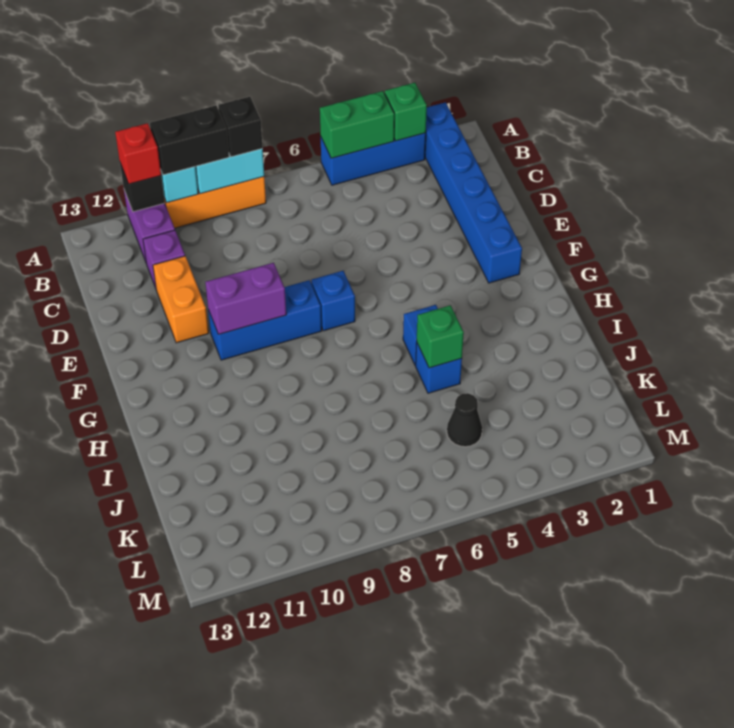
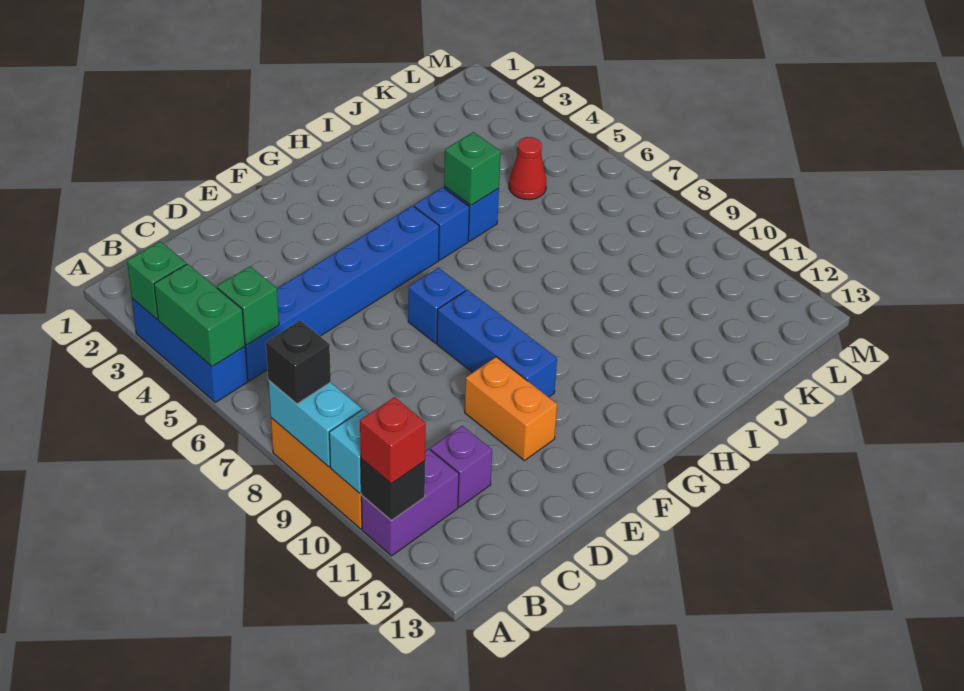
blue brick A2:F2 level 1 -> blue brick B5:G5 level 1
black brick A9:A10 level 3 -> none
none -> green brick B5 level 2
orange brick D11:E11 level 1 -> orange brick E10:E11 level 1
purple brick F9:F10 level 2 -> none
black cone K5 level 1 -> red cone K5 level 1

